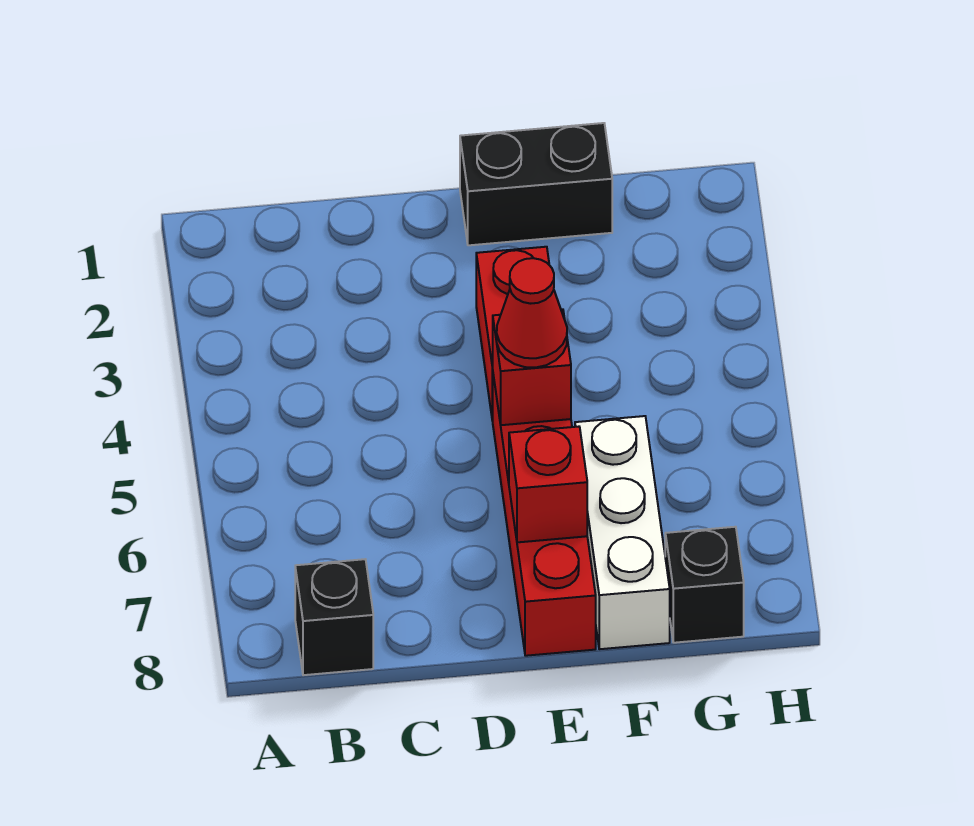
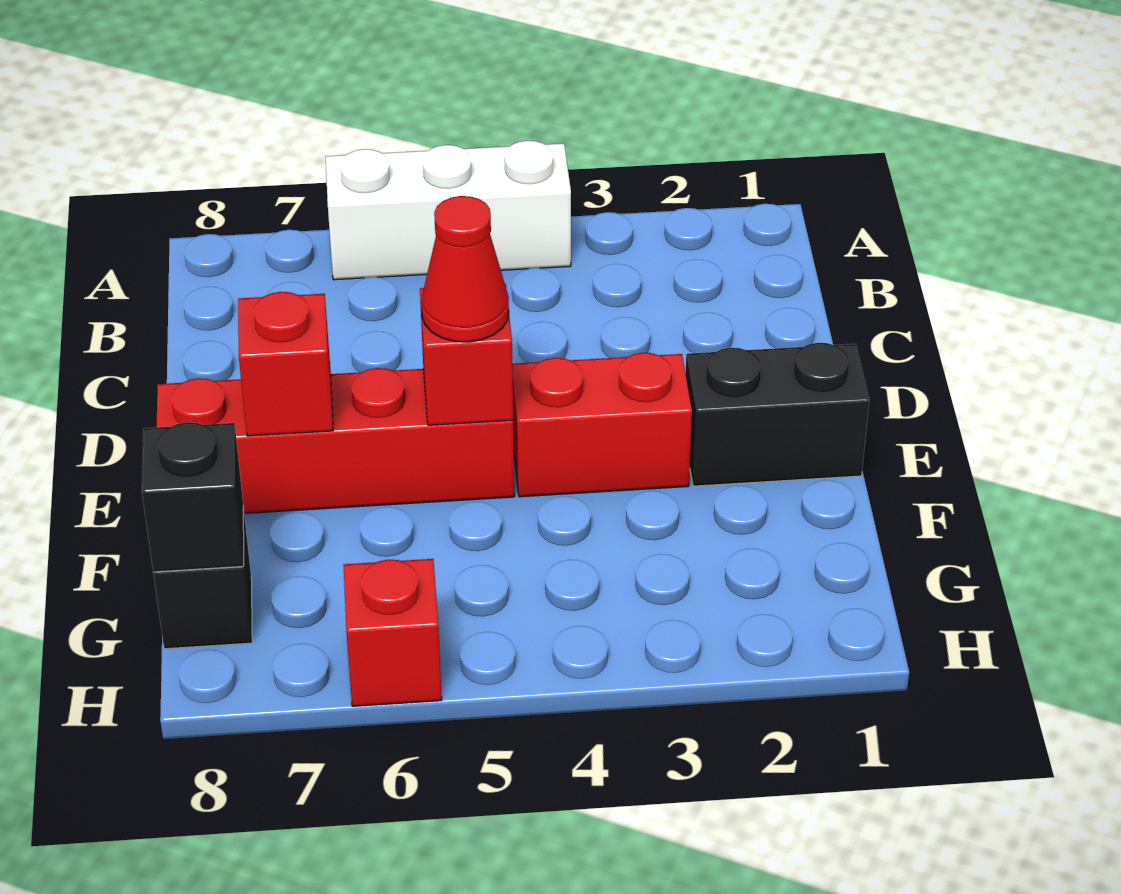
black brick B8 level 1 -> black brick G8 level 2
black brick E1:F1 level 1 -> black brick E1:E2 level 1
white brick F6:F8 level 1 -> white brick A4:A6 level 1
none -> red brick H6 level 1

